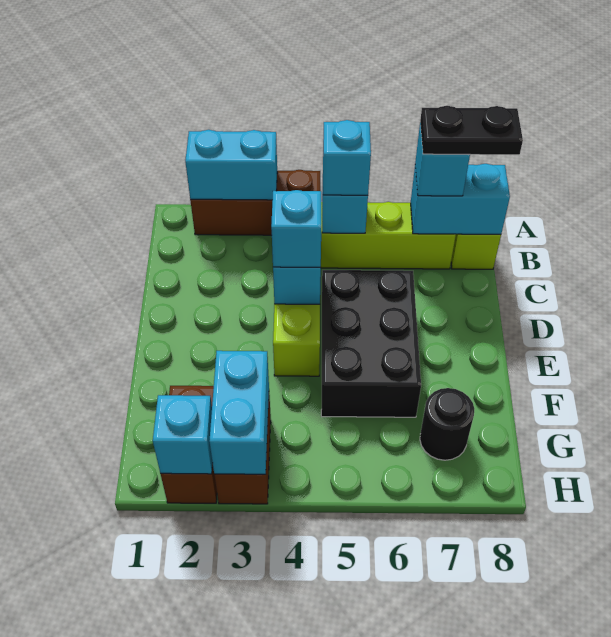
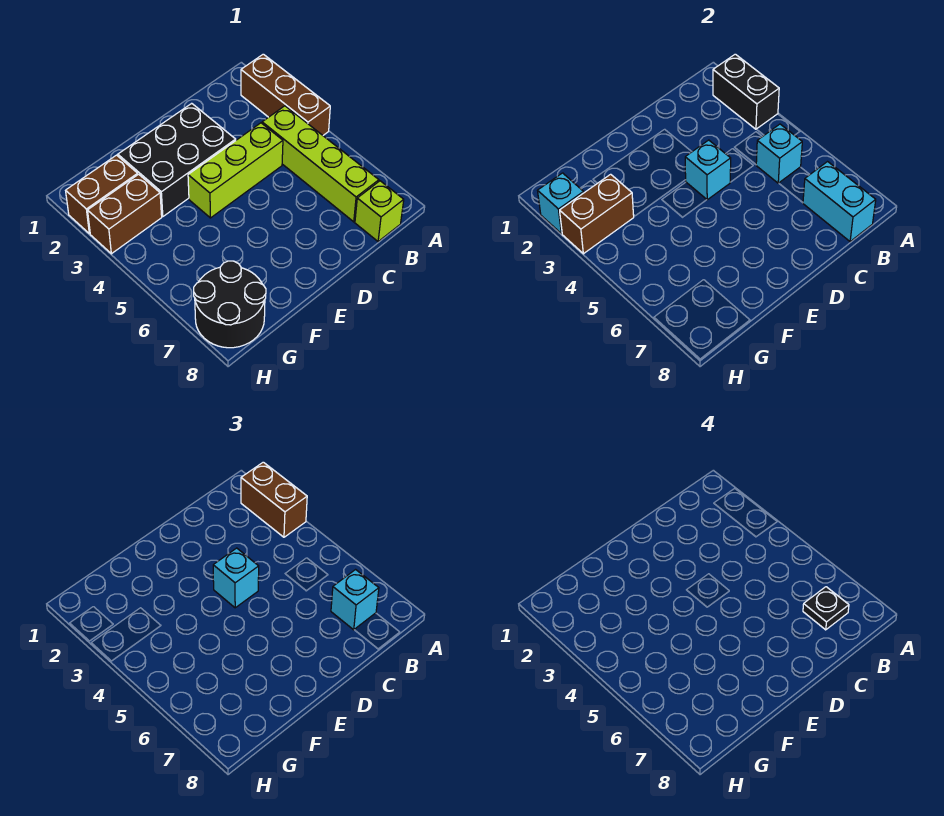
cyan brick A2:A3 level 2 -> black brick A2:A3 level 2
none -> brown brick A2:A3 level 3
cyan brick B5 level 3 -> none
black plate B7:B8 level 4 -> black plate B7 level 4
black brick D5:F6 level 1 -> black brick D2:F3 level 1
cyan brick G3:H3 level 2 -> brown brick G3:H3 level 2
black round brick G7 level 1 -> black round brick G7:H8 level 1

